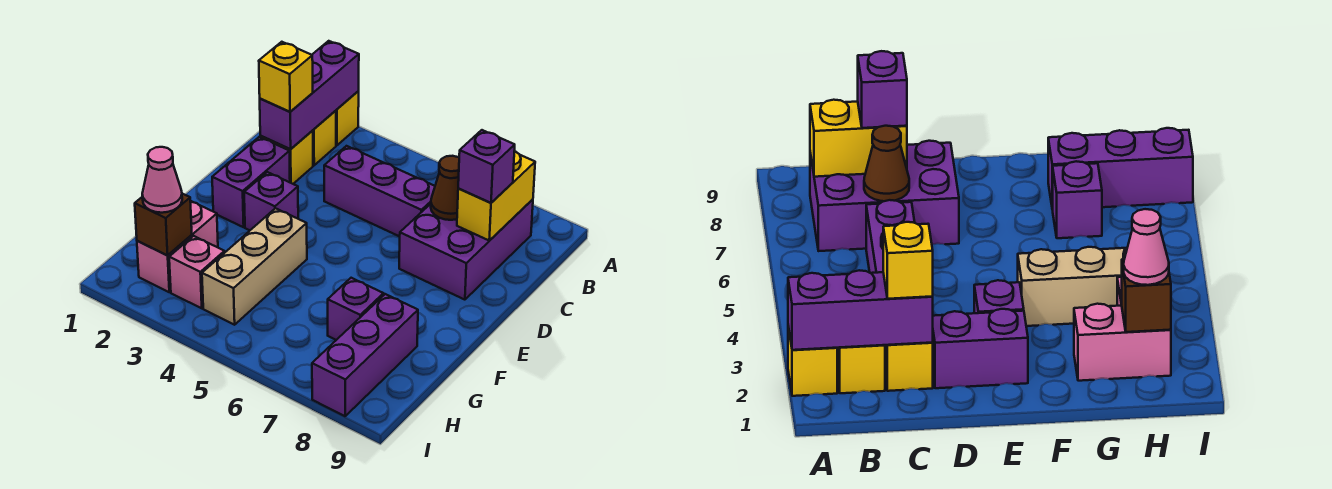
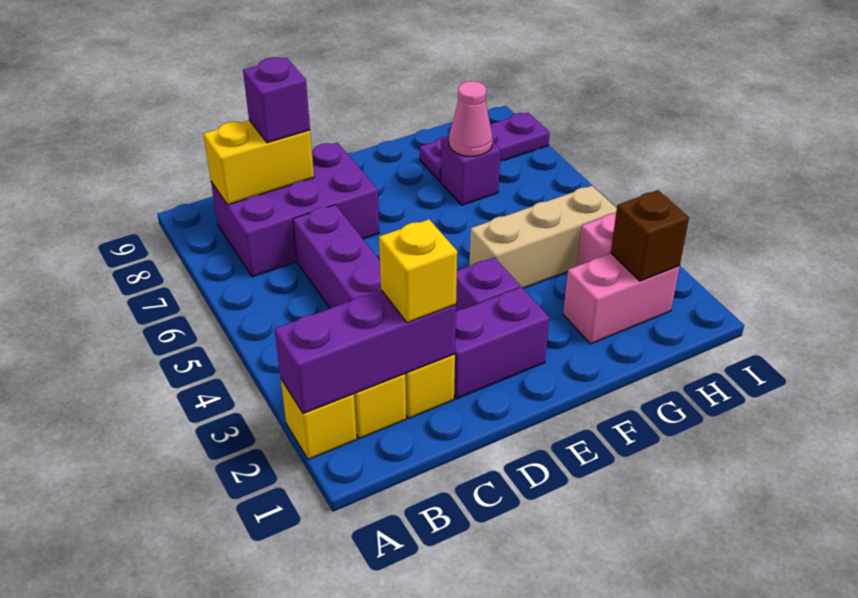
brown cone C7 level 2 -> none
purple brick G8:I8 level 1 -> purple plate G8:I8 level 1
pink cone H2 level 3 -> pink cone G7 level 2

